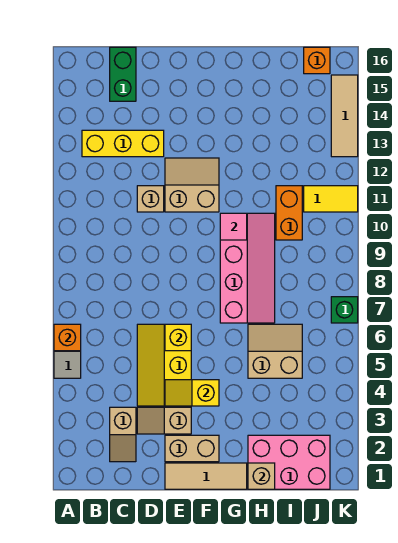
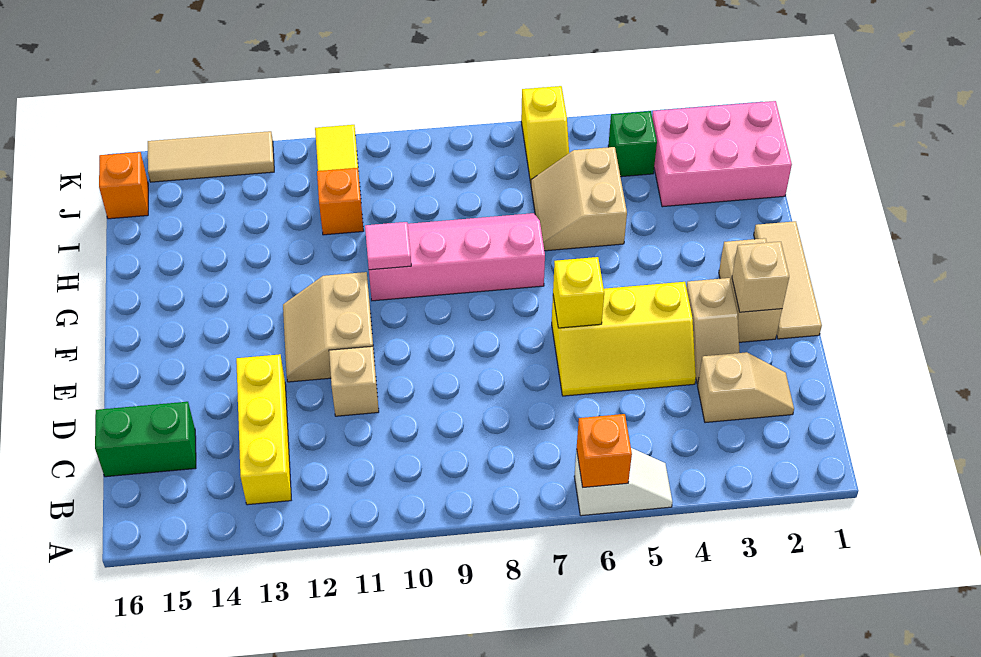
yellow slope E4:F4 level 2 top F -> yellow slope J6:K6 level 1 top K
pink brick H1:J2 level 1 -> pink brick I1:J3 level 1
tan brick H1 level 2 -> tan brick E2 level 2
orange brick I10:I11 level 1 -> orange brick I11 level 1
green brick K7 level 1 -> green brick J4 level 1

